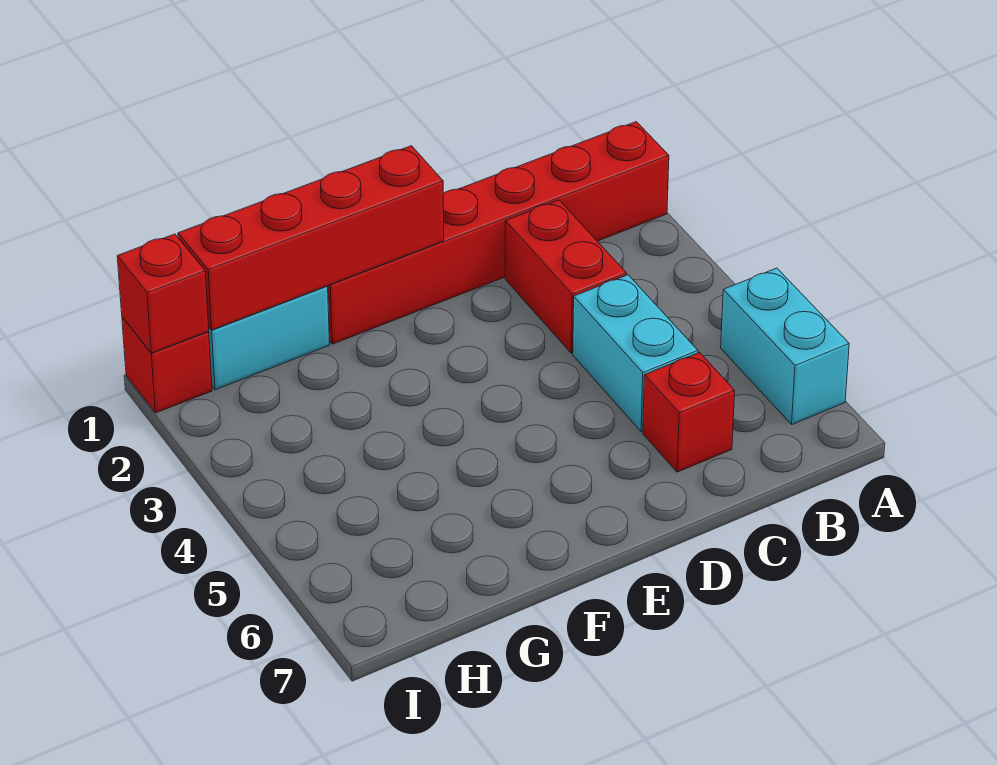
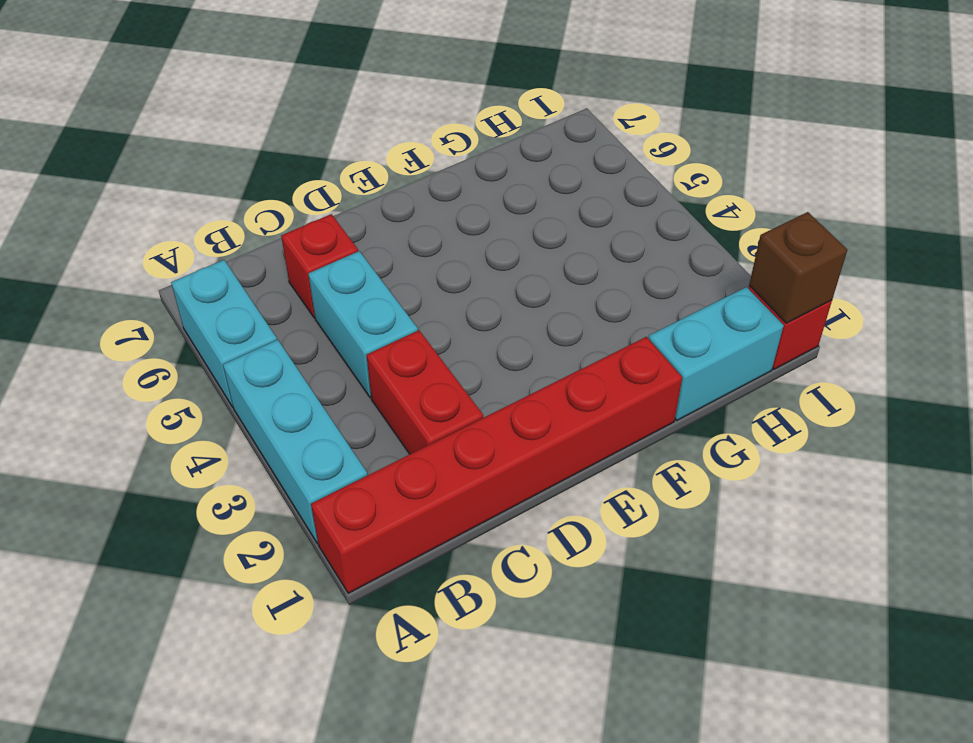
none -> cyan brick A2:A4 level 1
red brick E1:H1 level 2 -> none
red brick I1 level 2 -> brown brick I1 level 2

